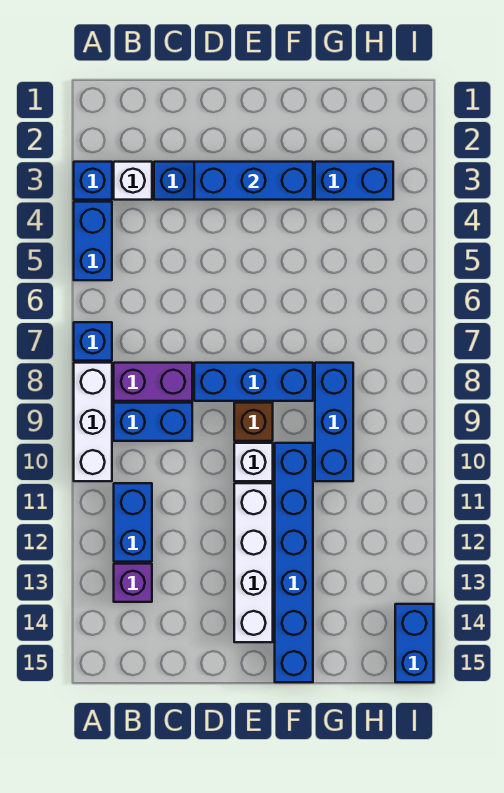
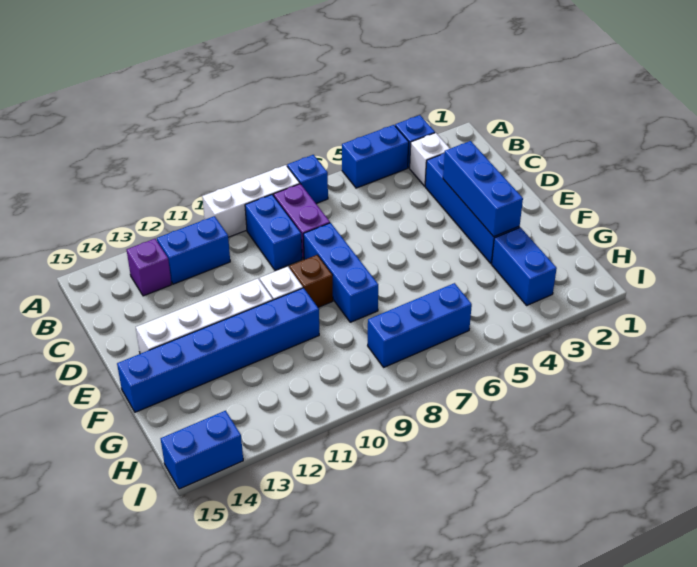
blue brick G8:G10 level 1 -> blue brick H6:H8 level 1

